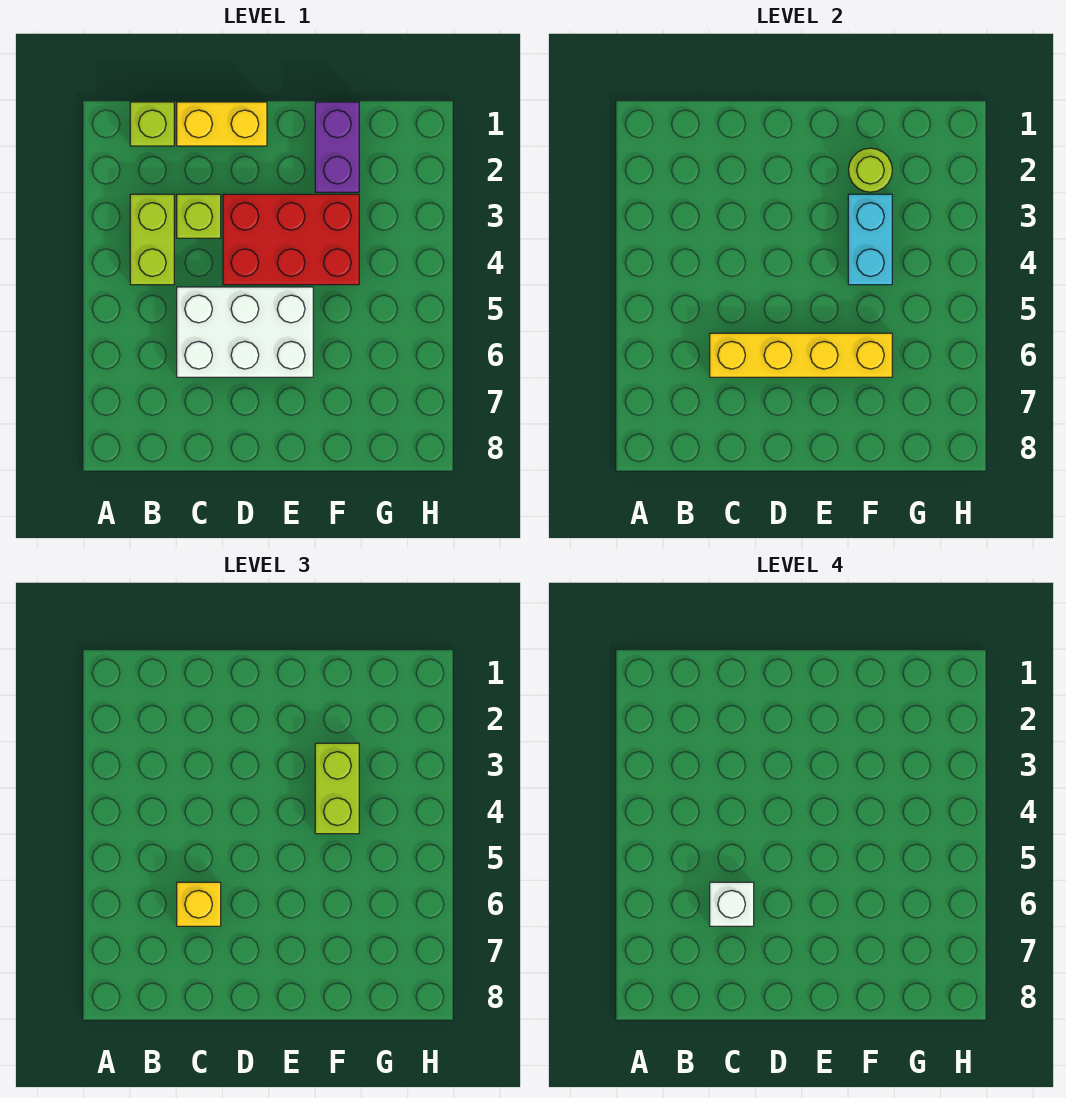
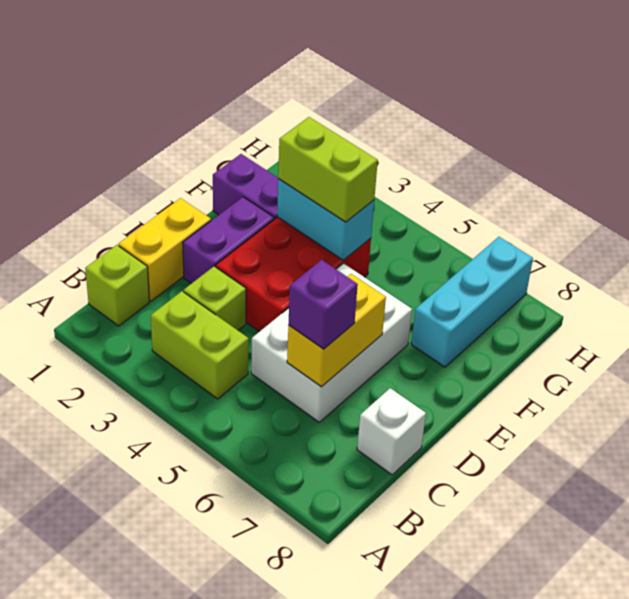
yellow brick C6:F6 level 2 -> yellow brick C6:D6 level 2
yellow brick C6 level 3 -> purple brick C6 level 3
white brick C6 level 4 -> white brick C8 level 1
none -> purple brick D2:E2 level 1
lime round brick F2 level 2 -> none
none -> cyan brick F7:H7 level 1

